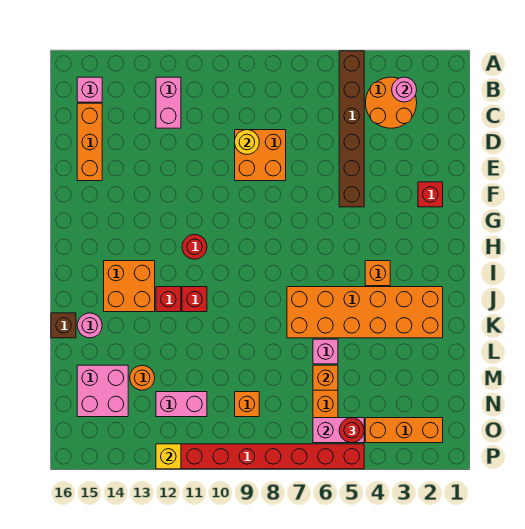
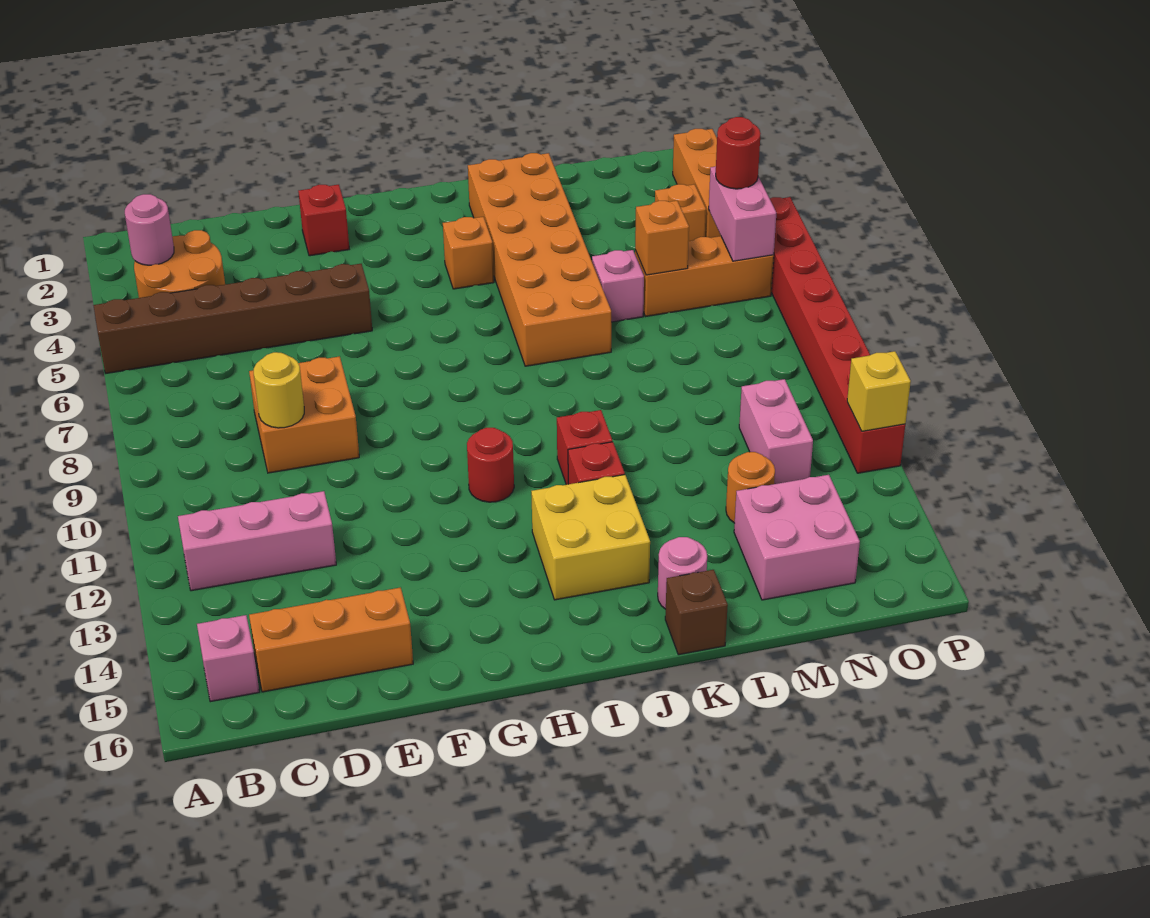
pink brick B12:C12 level 1 -> pink brick B12:D12 level 1
orange brick I13:J14 level 1 -> yellow brick I13:J14 level 1
orange brick N9 level 1 -> orange brick N4 level 1

